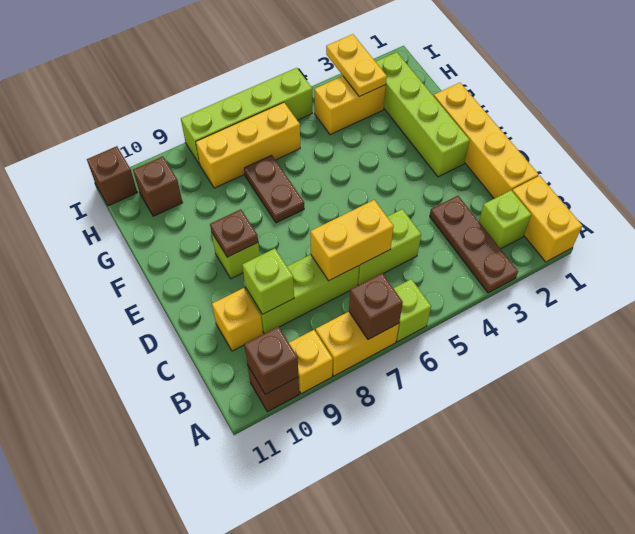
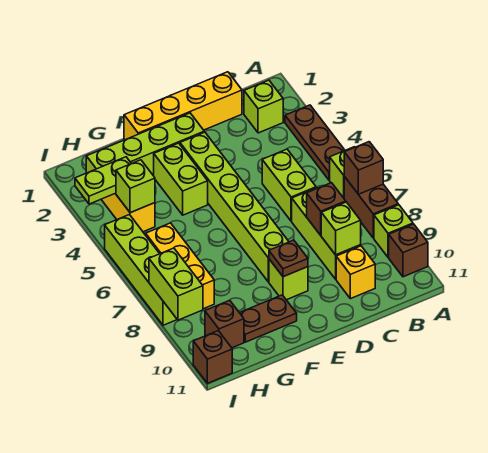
yellow brick A1:B1 level 1 -> none
brown plate A3:C3 level 1 -> brown plate A3:A5 level 1
yellow brick A7:A8 level 1 -> brown brick A7:A8 level 1
yellow brick A9 level 1 -> lime brick A9 level 1
brown brick A10 level 2 -> brown brick C8 level 2
yellow brick C6:C7 level 2 -> none
none -> lime brick E3:E8 level 1
none -> lime brick F3:F4 level 1
brown plate F7:G7 level 1 -> brown plate F10:G10 level 1
yellow plate H3:I3 level 2 -> lime plate H3:I3 level 2
none -> lime brick H4 level 2
none -> lime brick I8:I9 level 2

